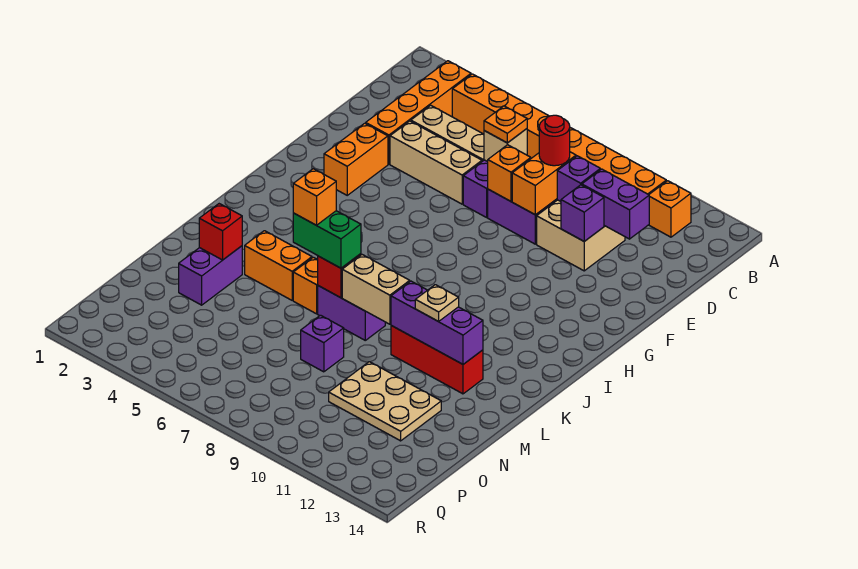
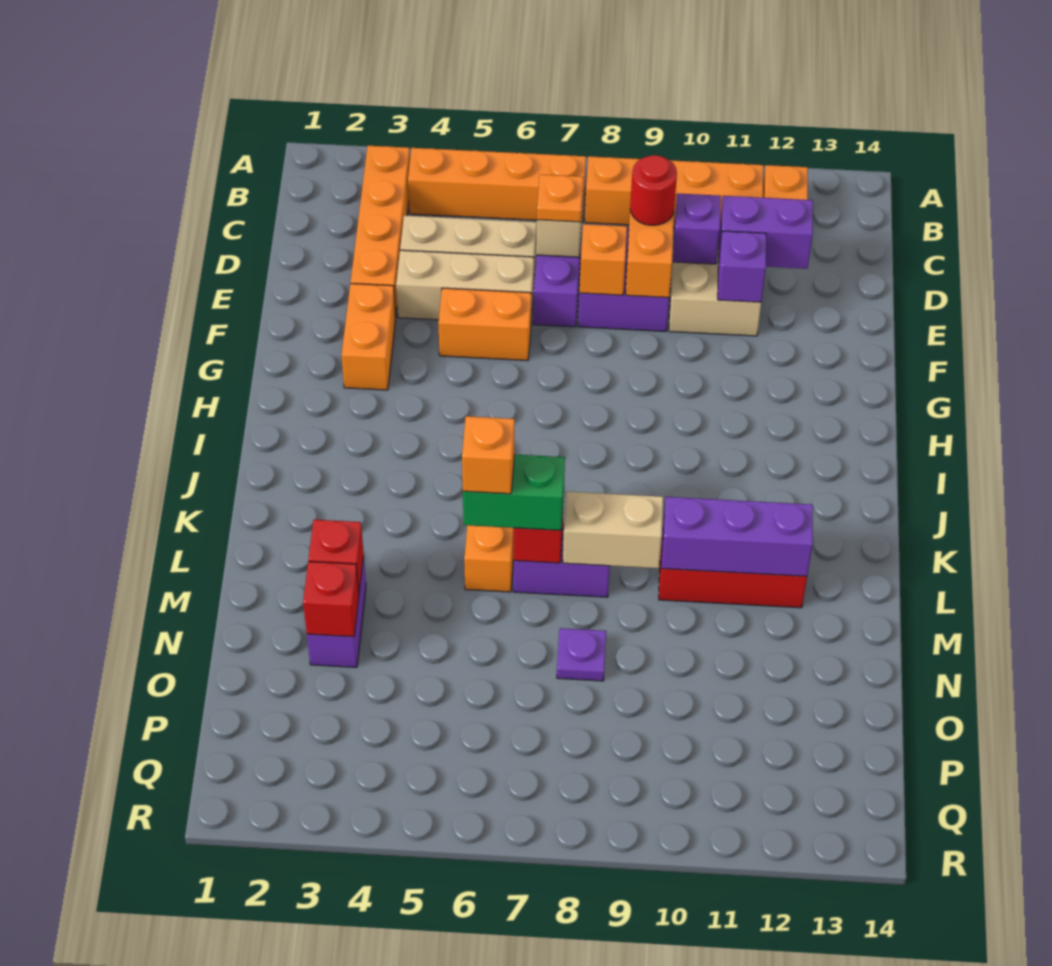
orange brick L4:L5 level 1 -> orange brick F5:F6 level 1
tan plate L11 level 3 -> none
none -> red brick N3 level 2
purple brick N8 level 1 -> purple plate N8 level 1
tan plate N10:O12 level 1 -> none

